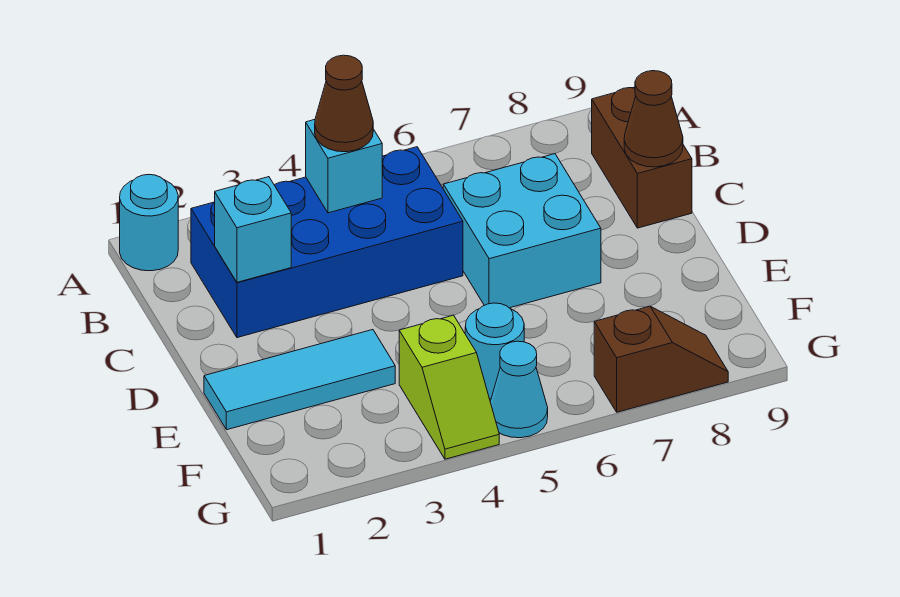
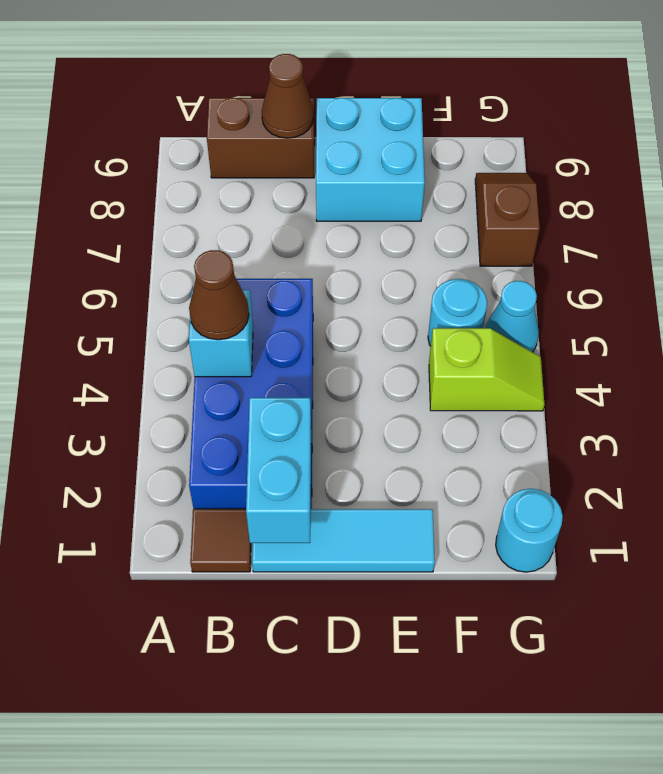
cyan round brick A1 level 1 -> cyan round brick G1 level 1
none -> brown tile B1 level 1
cyan brick C2 level 2 -> cyan brick C1:C2 level 2
cyan brick C6:D7 level 1 -> cyan brick D8:E9 level 1
cyan tile E1:E3 level 1 -> cyan tile C1:E1 level 1

